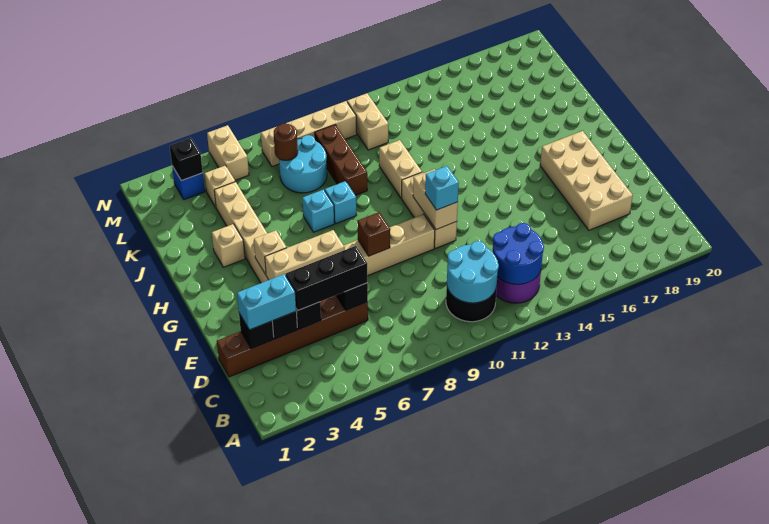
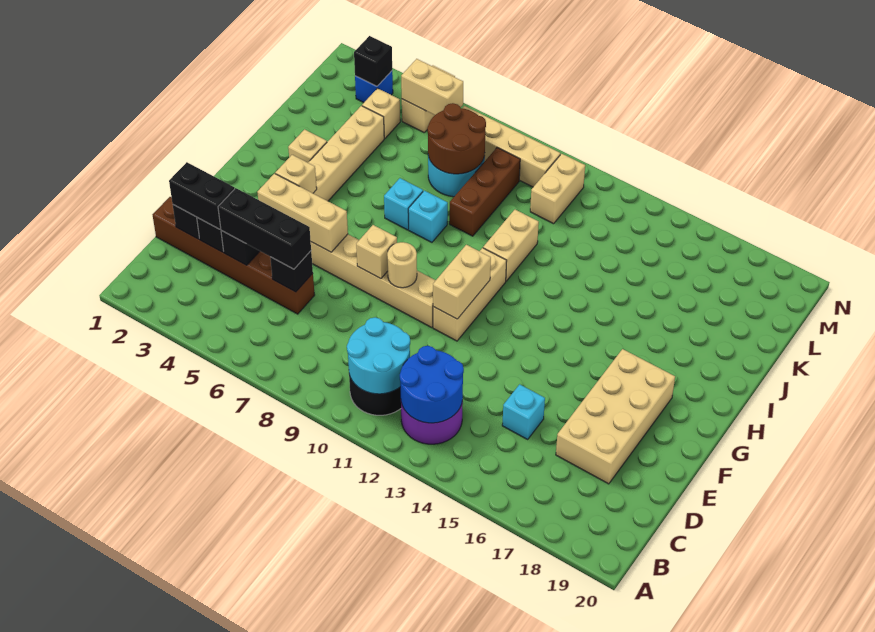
cyan brick D2:D3 level 3 -> black brick D2:D3 level 3
brown brick F8 level 2 -> tan brick F8 level 2
none -> tan round brick F9 level 2
cyan brick F11 level 3 -> cyan brick D15 level 1
brown round brick L7 level 2 -> brown round brick K7:L8 level 2
none -> tan brick M5:M6 level 2

